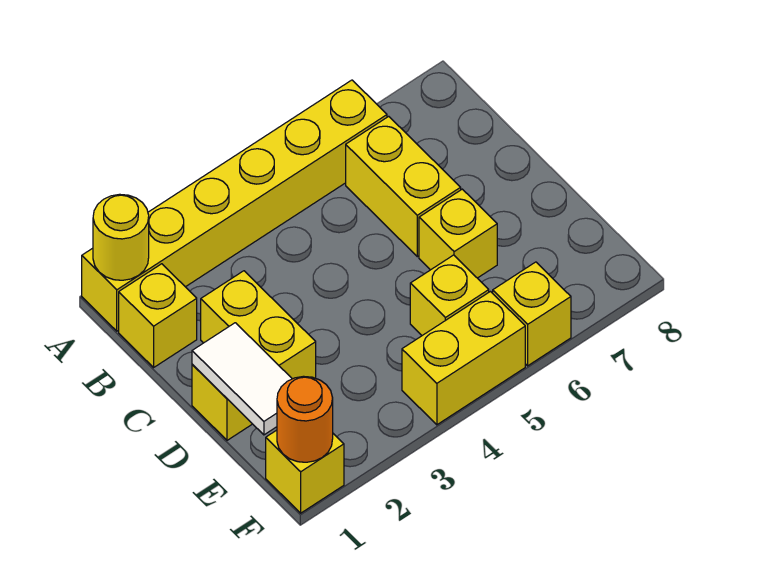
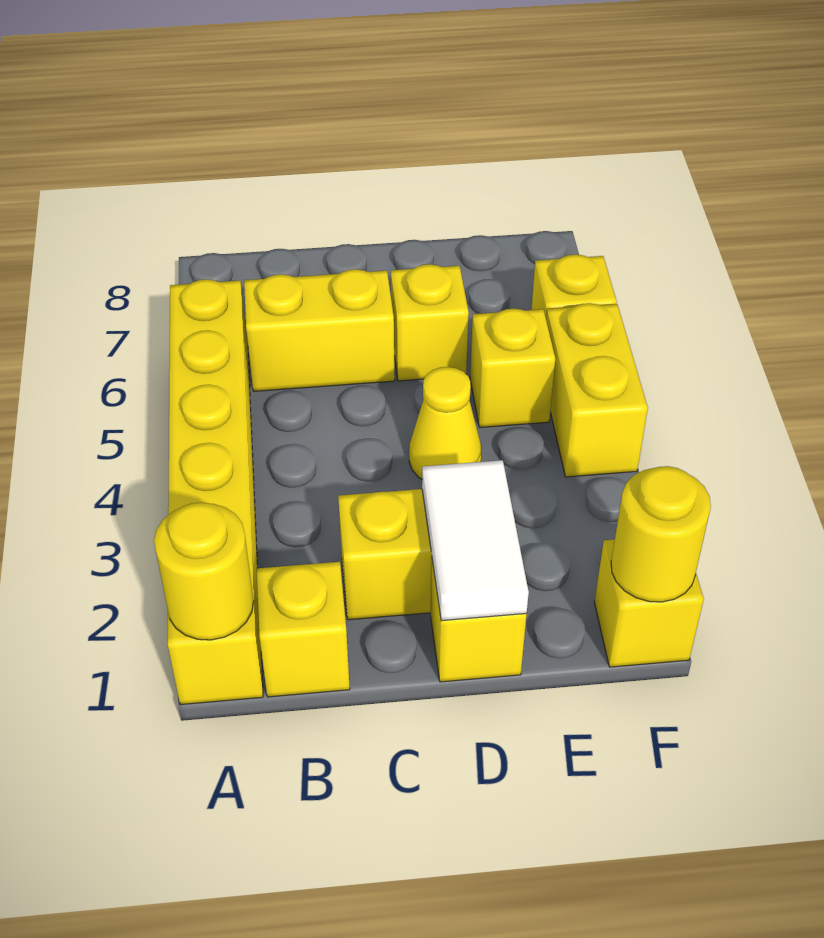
white tile D1:E1 level 2 -> white tile D1:D2 level 2
none -> yellow cone D4 level 1
orange round brick F1 level 2 -> yellow round brick F1 level 2

